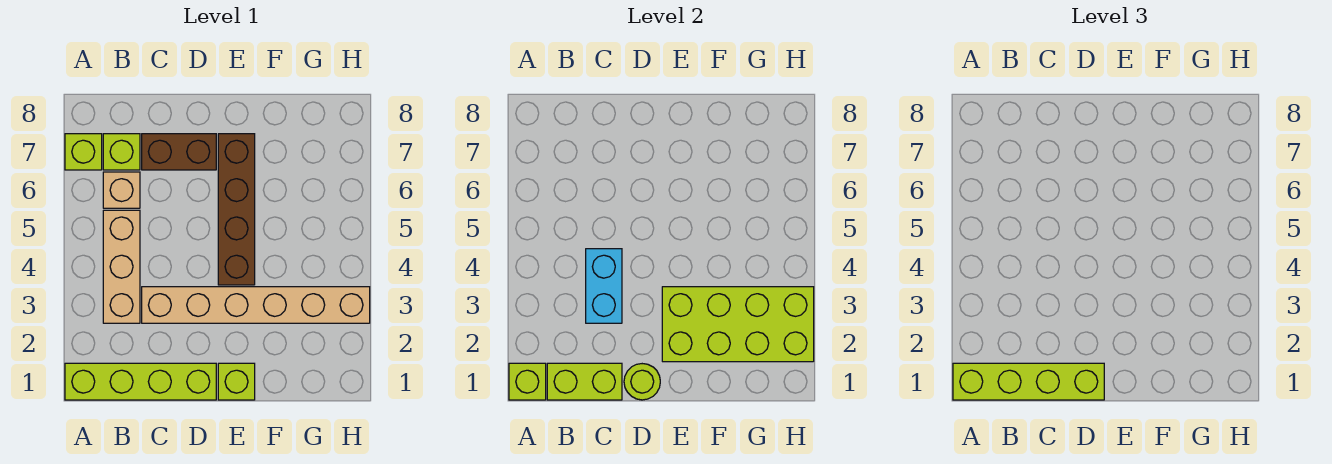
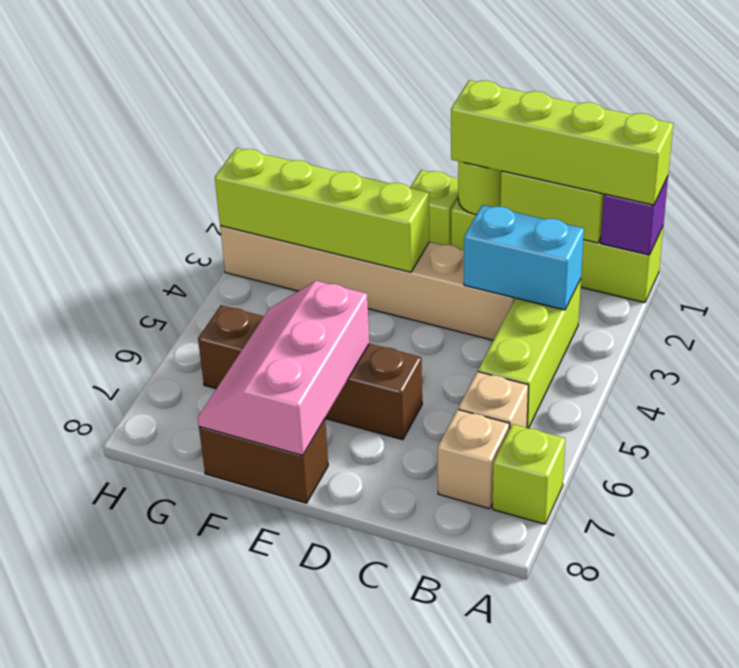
lime brick A1 level 2 -> purple brick A1 level 2
tan brick B3:B5 level 1 -> lime brick B3:B5 level 1
lime brick B7 level 1 -> tan brick B7 level 1
cyan brick C3:C4 level 2 -> cyan brick B3:C3 level 2
brown brick C7:D7 level 1 -> brown brick E8:F8 level 1
lime brick E2:H3 level 2 -> lime brick E3:H3 level 2
brown brick E4:E7 level 1 -> brown brick D6:G6 level 1
none -> pink slope E6:F8 level 2 top E

